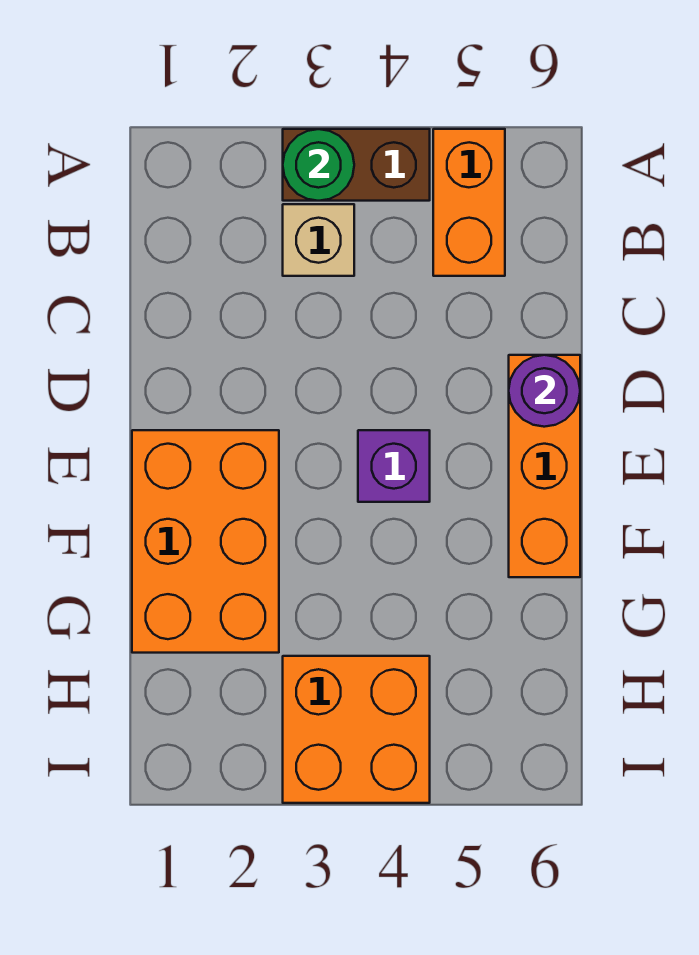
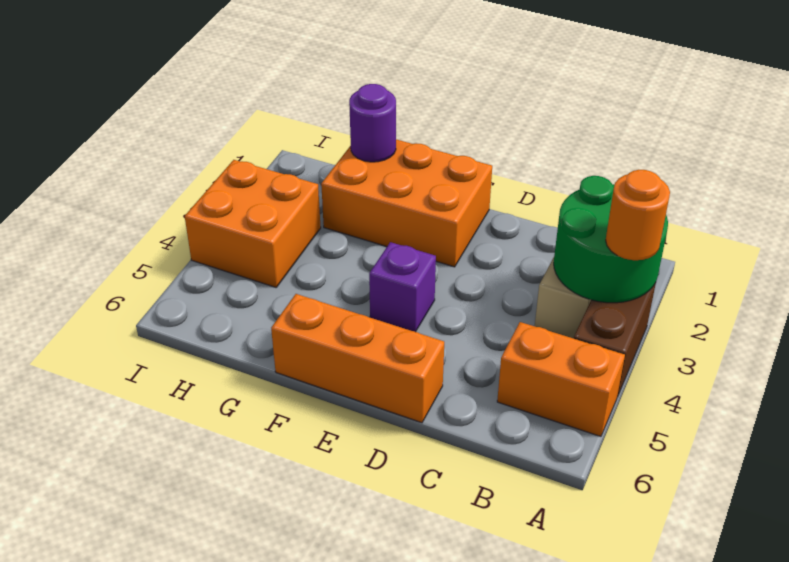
green round brick A3 level 2 -> green round brick A2:B3 level 2
none -> orange round brick A3 level 3
purple round brick D6 level 2 -> purple round brick G1 level 2

